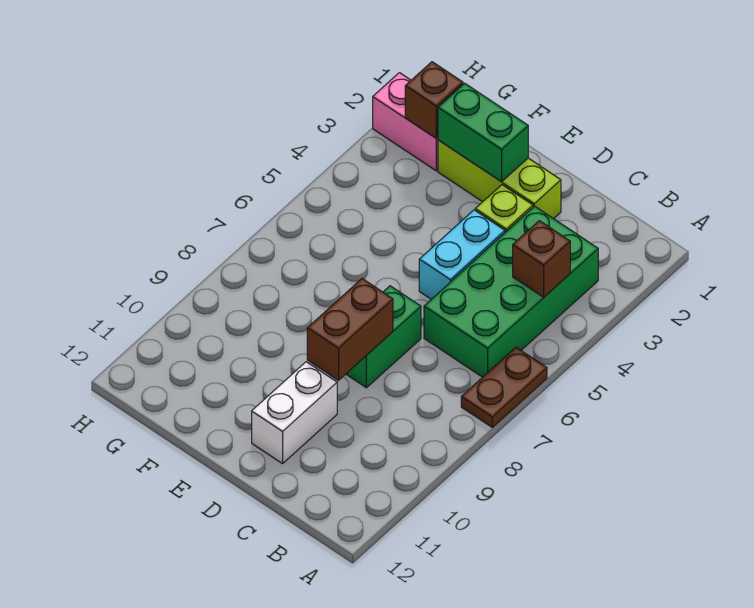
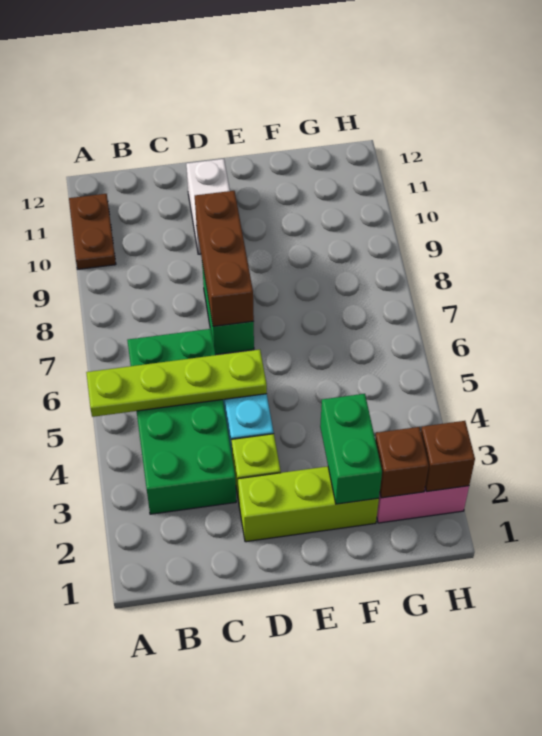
none -> lime plate A5:D5 level 2
brown plate A6:A7 level 1 -> brown plate A10:A11 level 1
brown brick B4 level 2 -> brown brick H2 level 2
brown brick D8:D9 level 2 -> brown brick D7:D9 level 2
green brick E2:F2 level 2 -> green brick F2:F3 level 2

